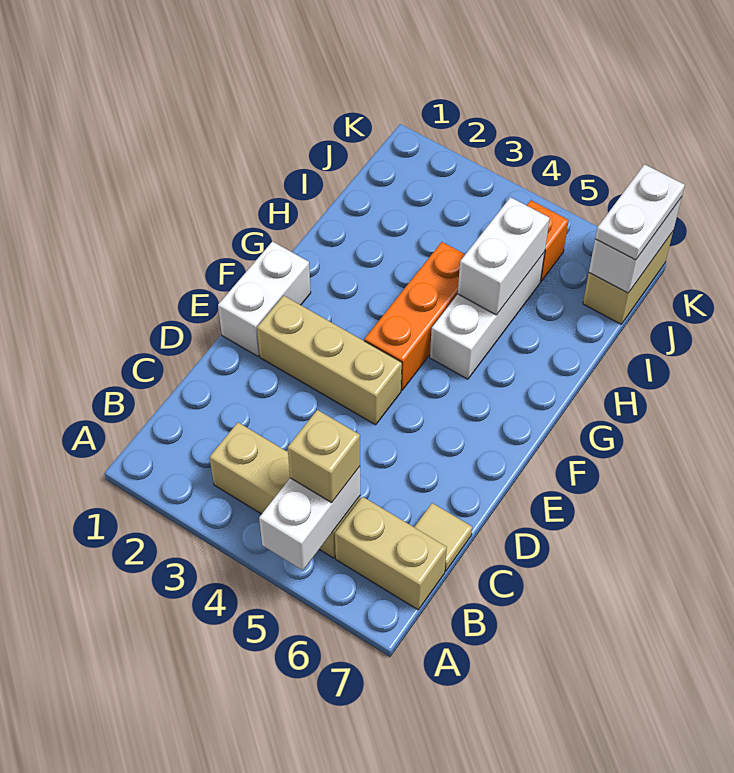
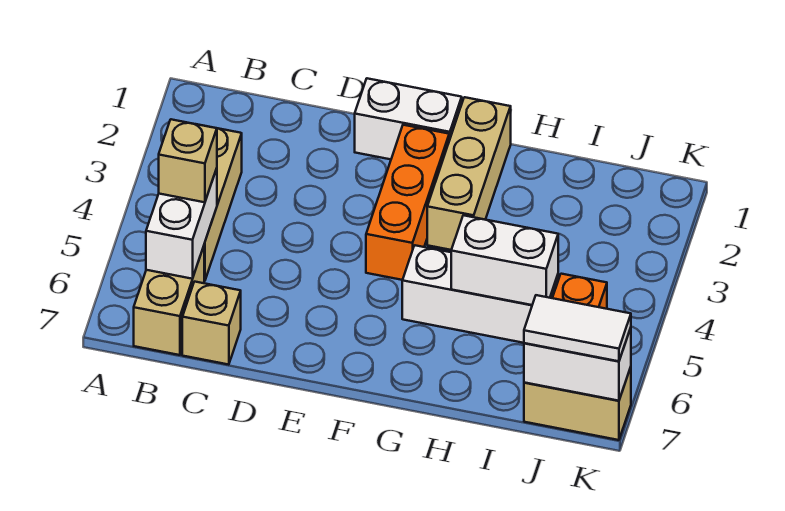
white brick A5:B5 level 2 -> white brick B5:B6 level 2
tan tile C7 level 1 -> tan brick C7 level 1
tan brick E2:E4 level 1 -> tan brick G1:G3 level 1
orange brick F4:H4 level 1 -> orange brick F2:F4 level 1
white plate J7:K7 level 3 -> white tile J7:K7 level 3

